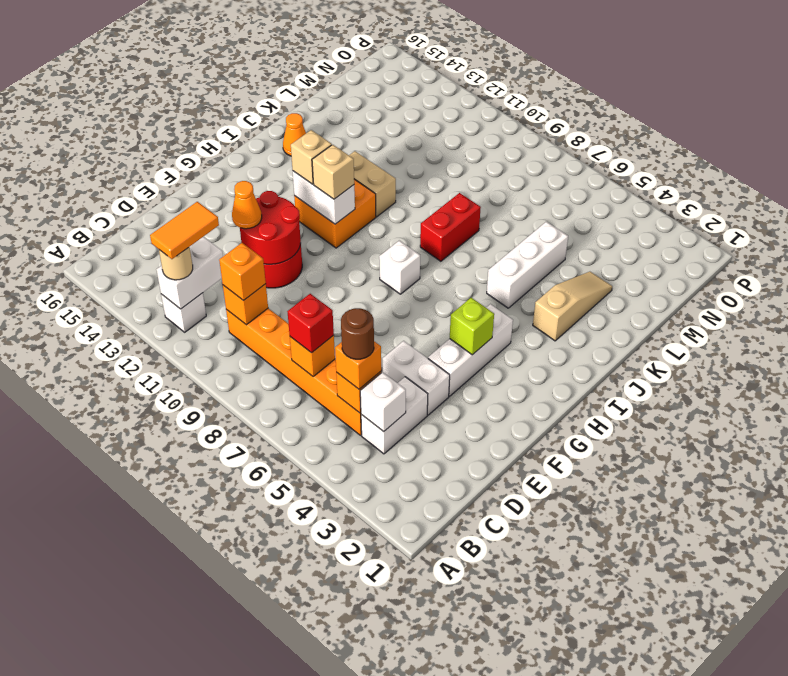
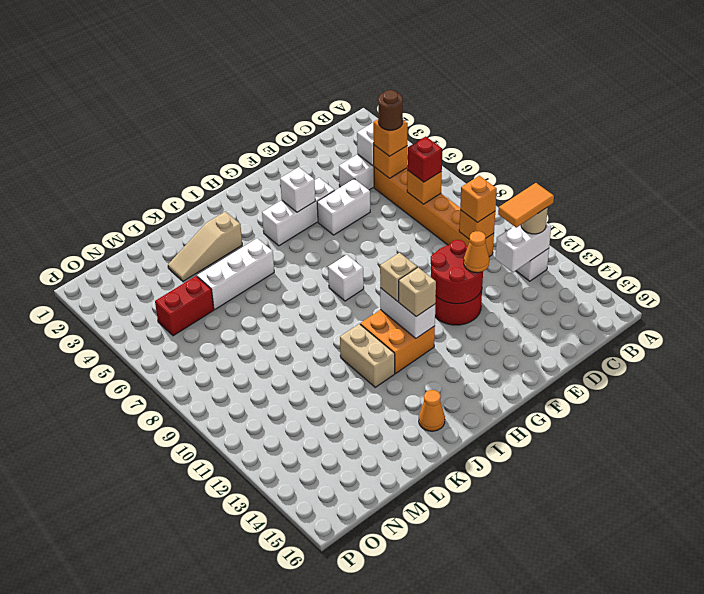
white brick E4:E5 level 1 -> white brick E5:F5 level 1
lime brick G4 level 2 -> white brick G4 level 2
red brick J8:K8 level 1 -> red brick M5:N5 level 1

